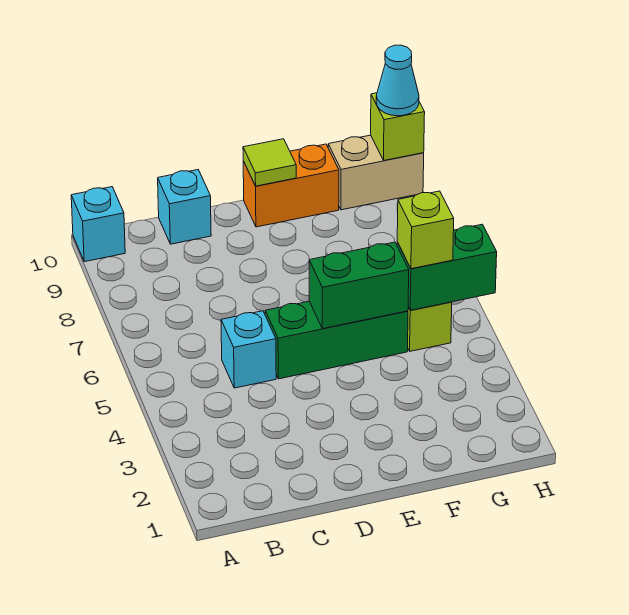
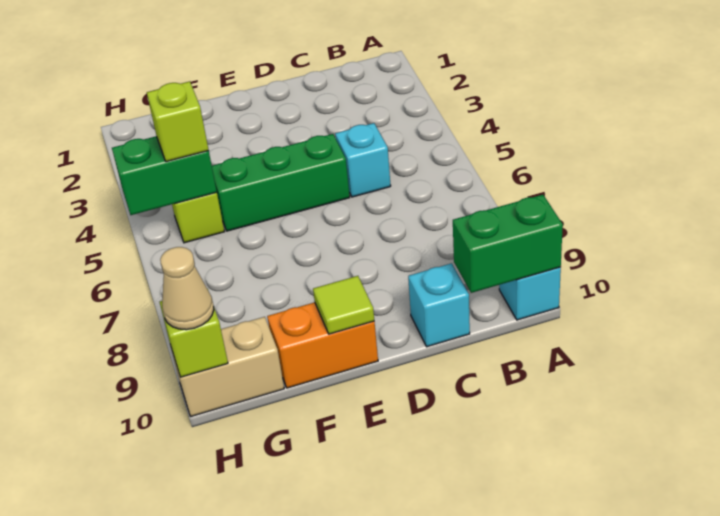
green brick E5:F5 level 2 -> green brick A10:B10 level 2
cyan cone H10 level 3 -> tan cone H10 level 3

